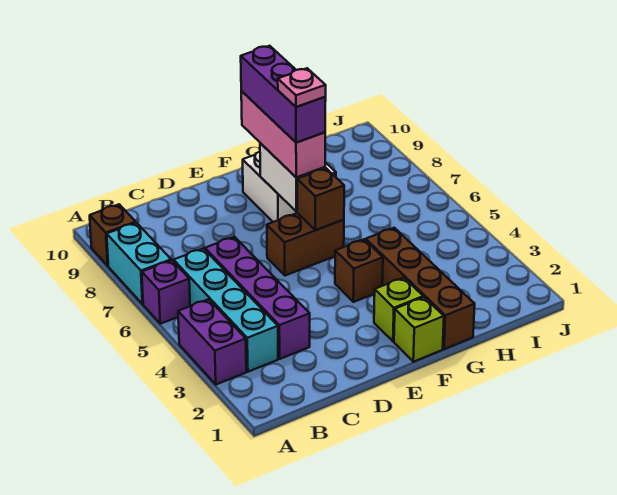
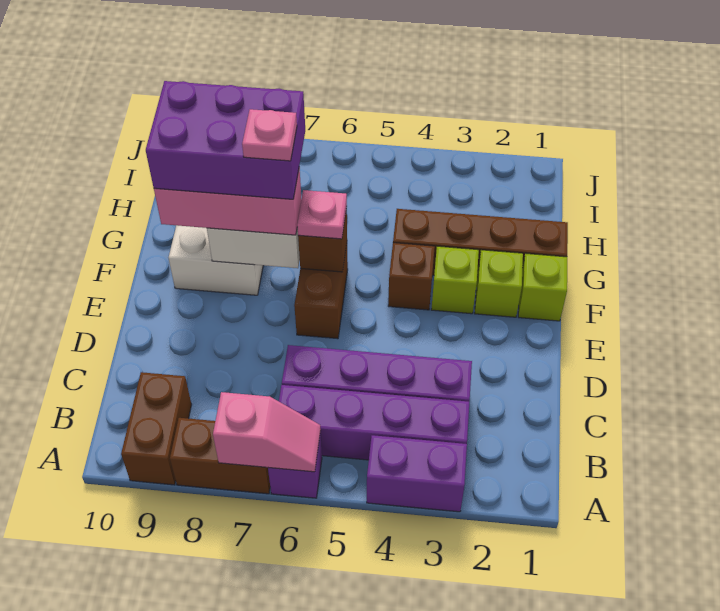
none -> pink slope A6:A7 level 2 top 7
cyan brick A7:A8 level 1 -> brown brick A7:A8 level 1
brown brick A9 level 1 -> brown brick A9:B9 level 1
cyan brick B3:B6 level 1 -> purple brick B3:B6 level 1
none -> lime brick F3 level 1
none -> pink plate F6 level 3
purple brick F7:F9 level 4 -> purple brick F7:G9 level 4

